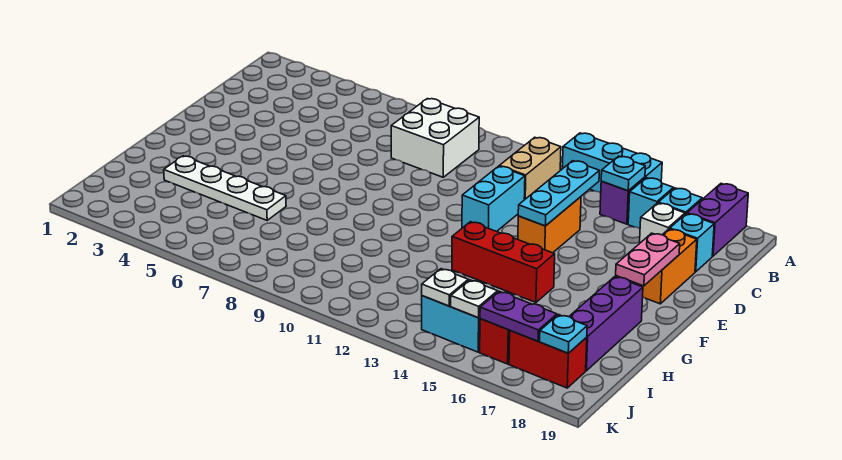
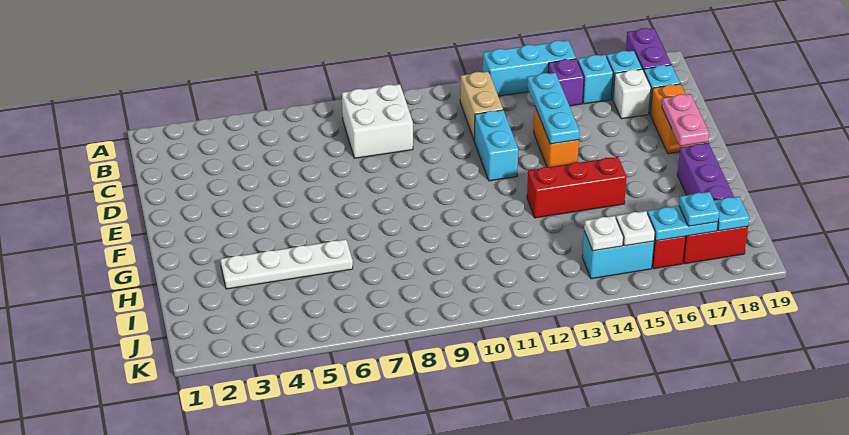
cyan plate B15 level 2 -> cyan plate J17 level 3
purple plate J16:J17 level 2 -> cyan plate J16:J17 level 2

